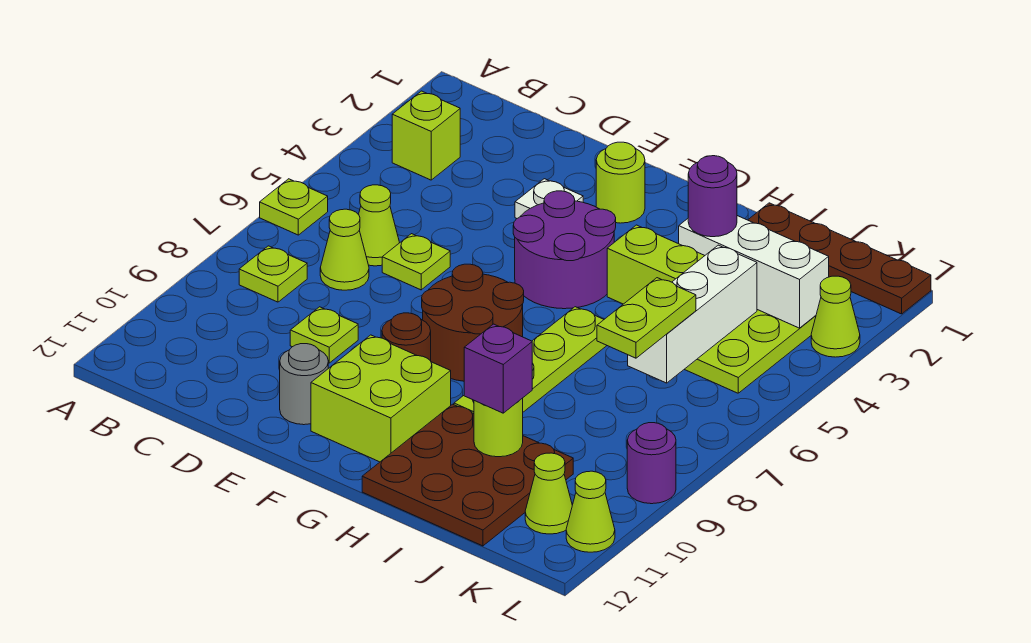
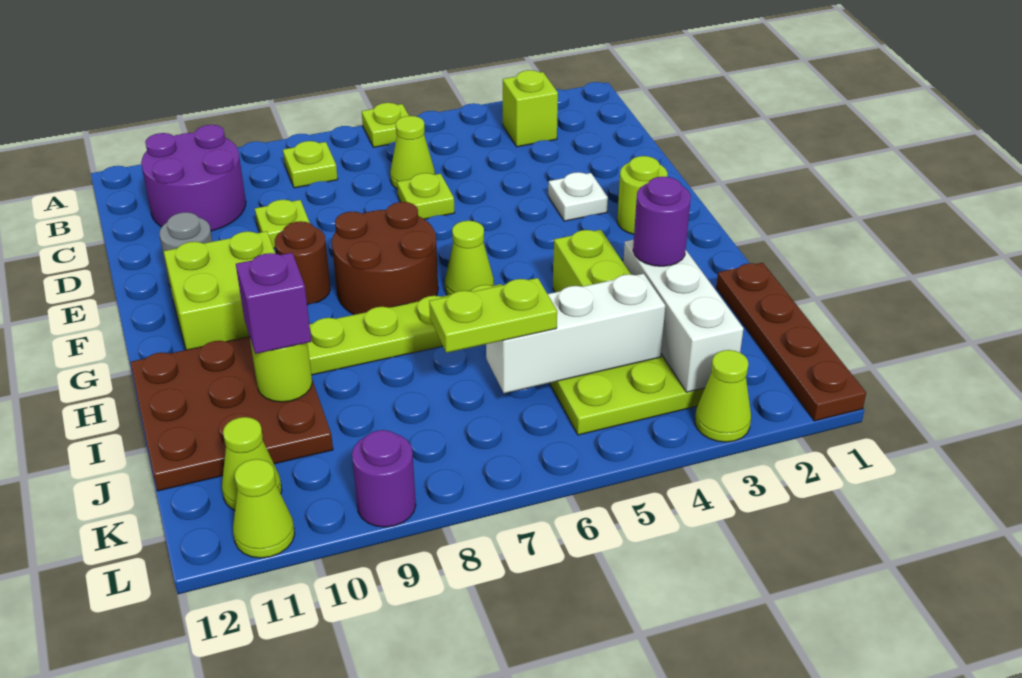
lime cone C7 level 1 -> lime cone G6 level 1
purple round brick F4:G5 level 1 -> purple round brick B10:C11 level 1

